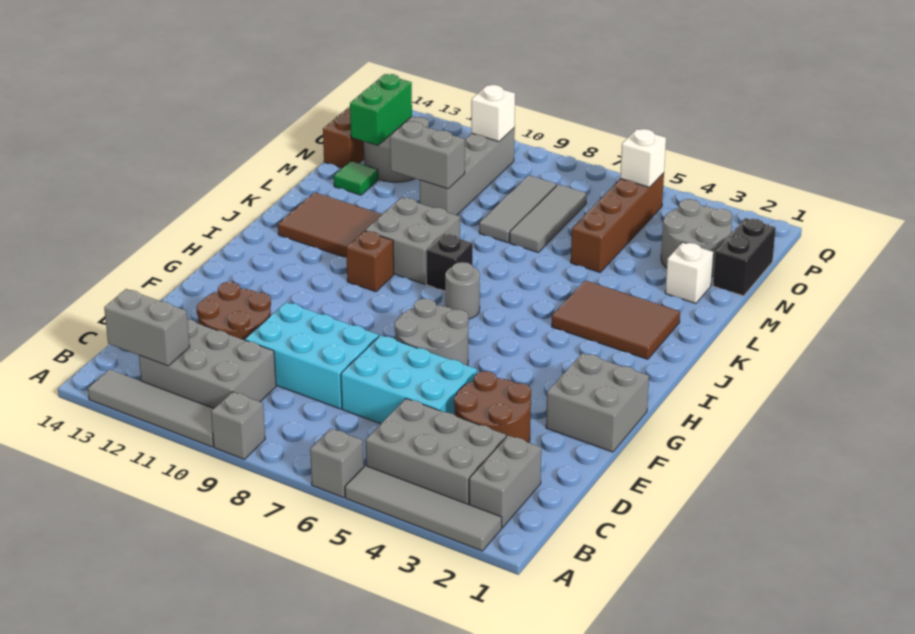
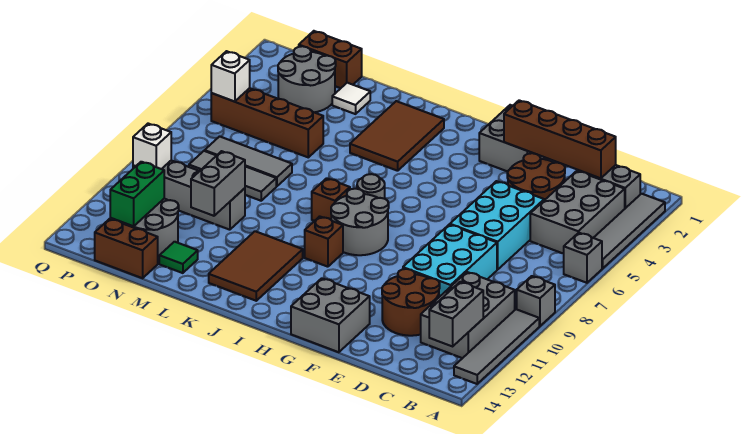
none -> brown brick C2:F2 level 2
grey round brick F6:G7 level 1 -> grey round brick H8:I9 level 1
black brick J8 level 1 -> brown brick J8 level 1
grey brick J9:K10 level 1 -> grey brick F13:G14 level 1
white brick M2 level 1 -> white tile M2 level 1
black brick N1:O1 level 1 -> brown brick N1:O1 level 1
green brick N13:O13 level 2 -> green brick O12:O13 level 2

